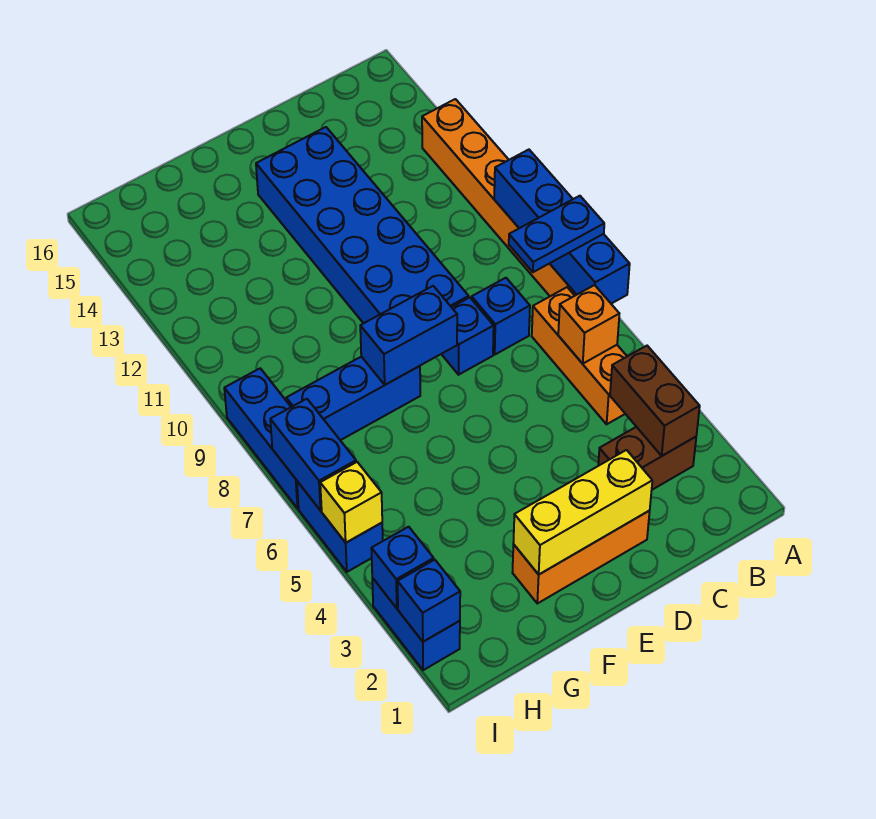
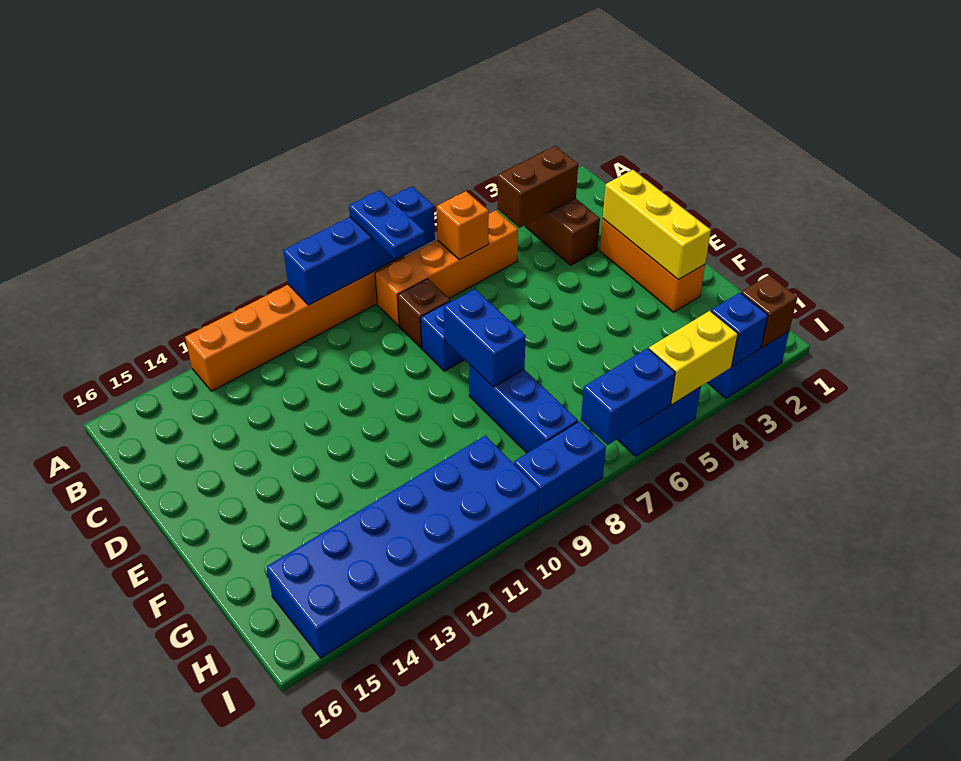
orange brick B5:B7 level 1 -> orange brick B5:B8 level 1
blue brick C8 level 1 -> brown brick C8 level 1
blue brick D9:E14 level 1 -> blue brick H10:I15 level 1
blue brick I2 level 2 -> brown brick I2 level 2
yellow brick I5 level 2 -> yellow brick I4:I5 level 2
blue brick I7:I9 level 1 -> blue brick I8:I9 level 1

